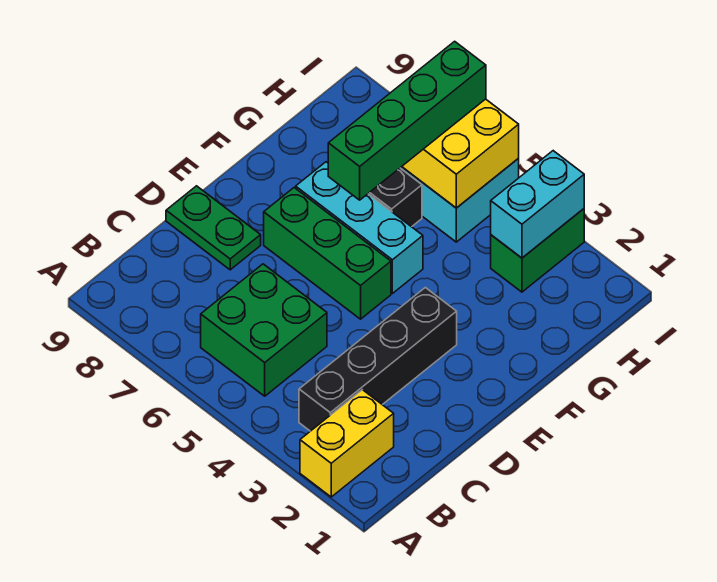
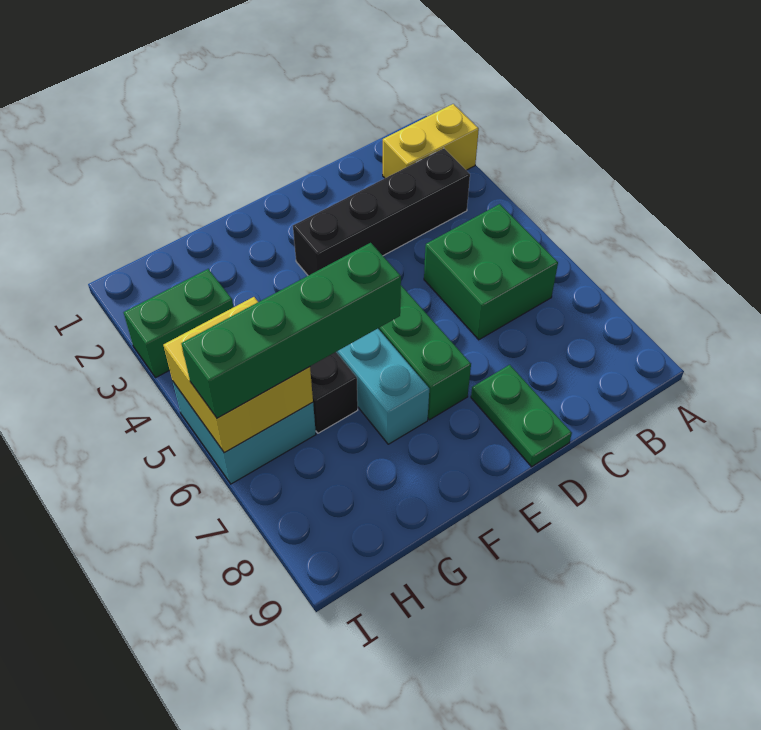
cyan brick H3:I3 level 2 -> none

